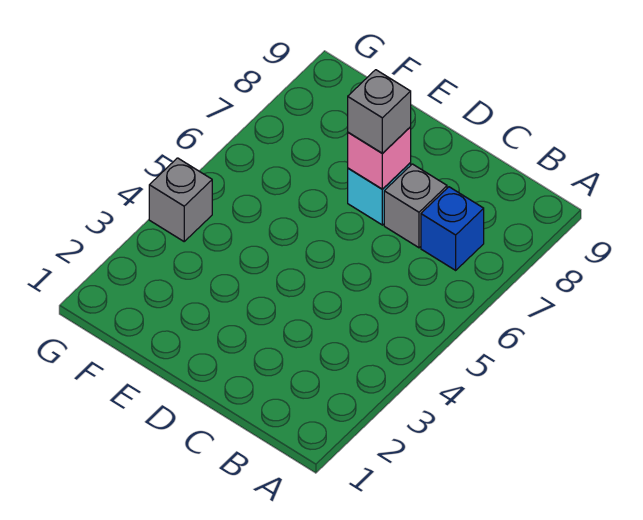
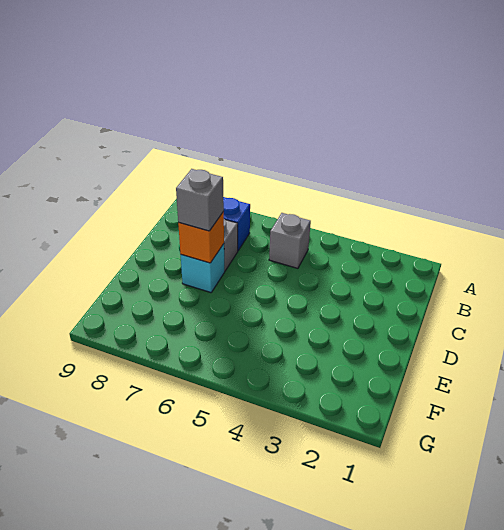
pink brick D7 level 2 -> orange brick D7 level 2
grey brick G4 level 1 -> grey brick B5 level 1

